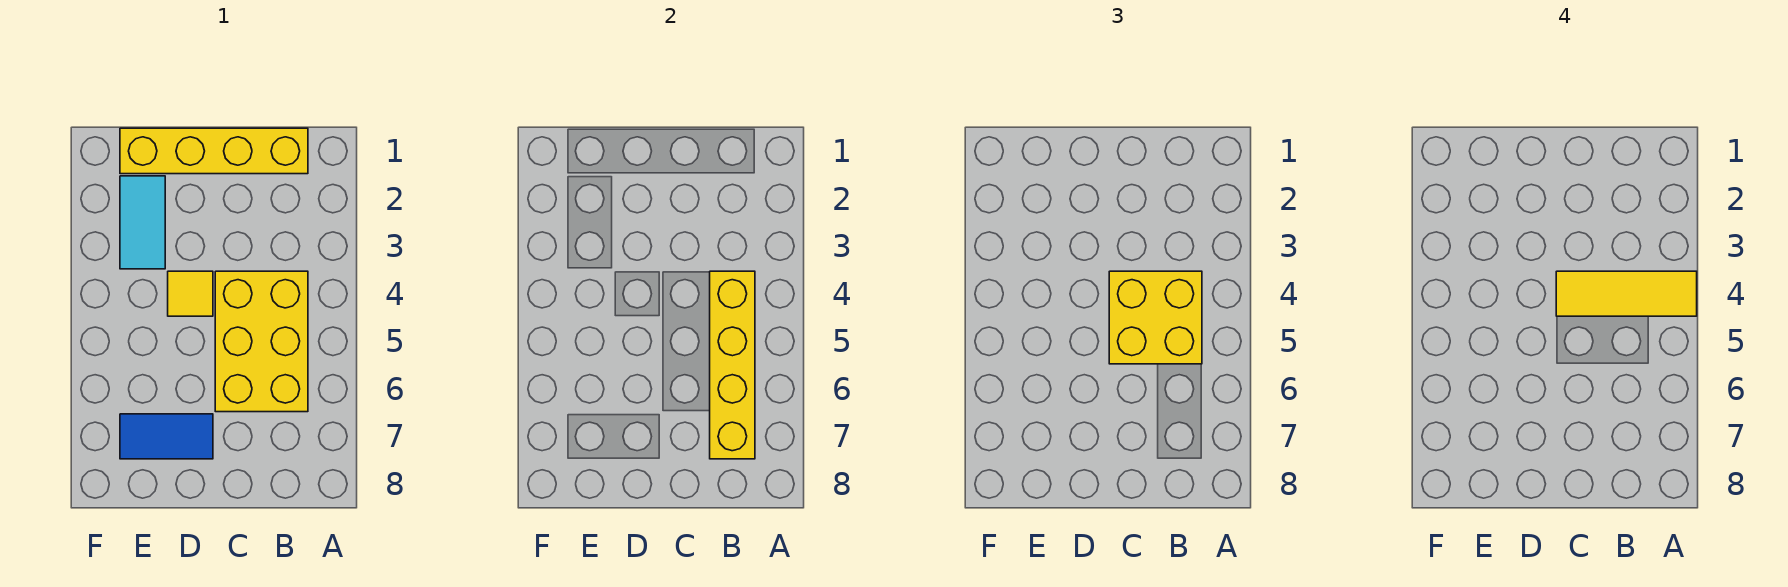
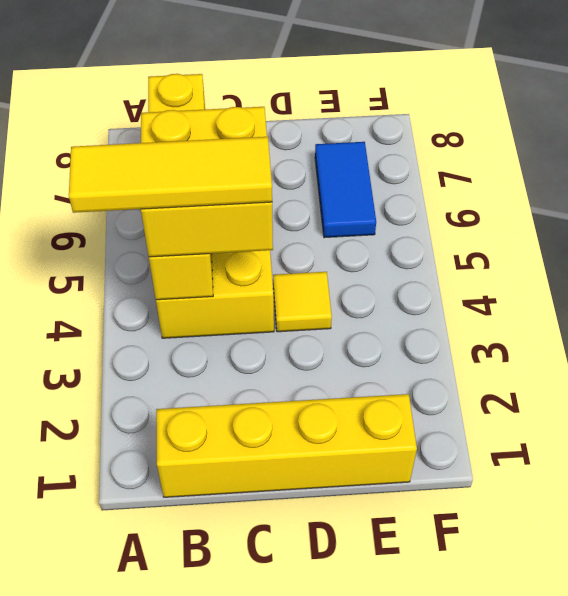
blue tile D7:E7 level 1 -> blue tile E6:E7 level 1
cyan tile E2:E3 level 1 -> none

